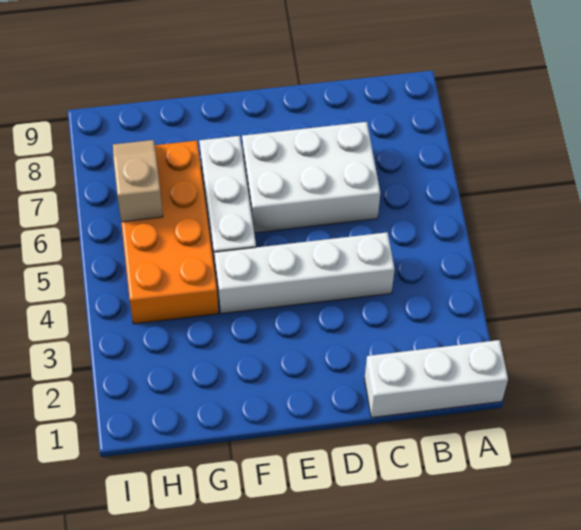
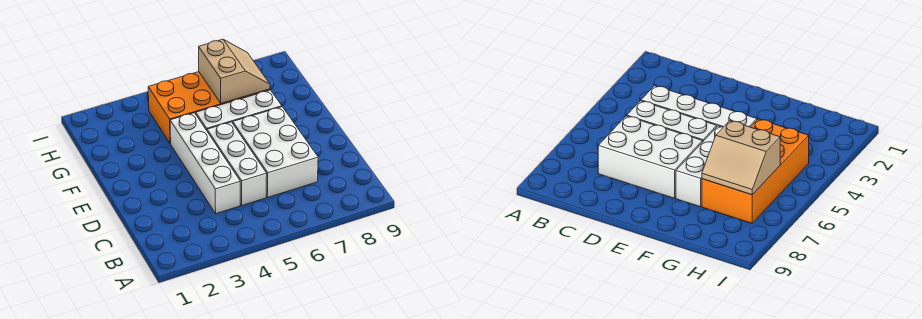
white brick A1:C1 level 1 -> white brick C5:E5 level 1
tan slope H6:H7 level 2 top 6 -> tan slope G6:H7 level 2 top 6

